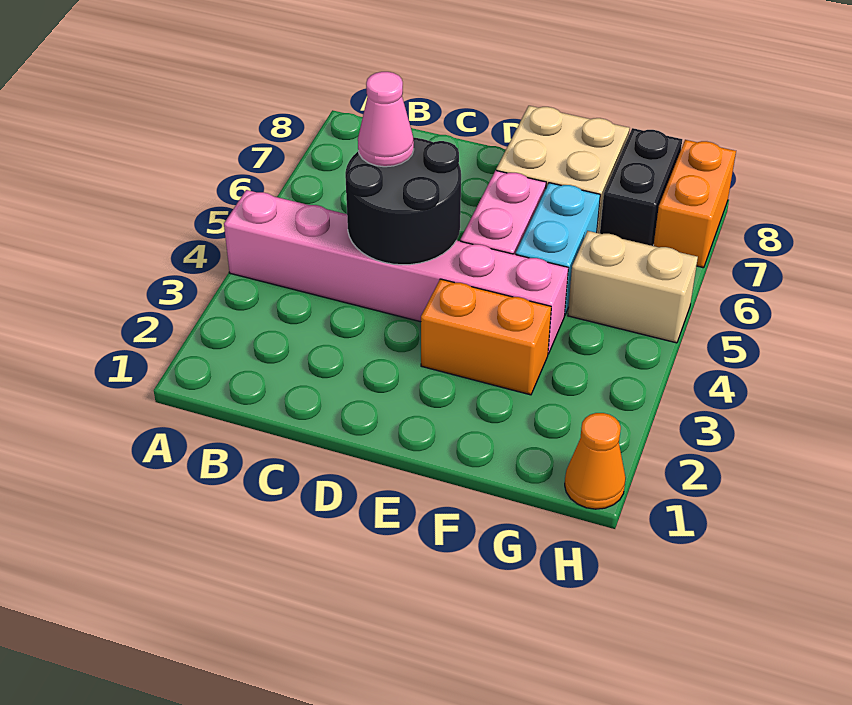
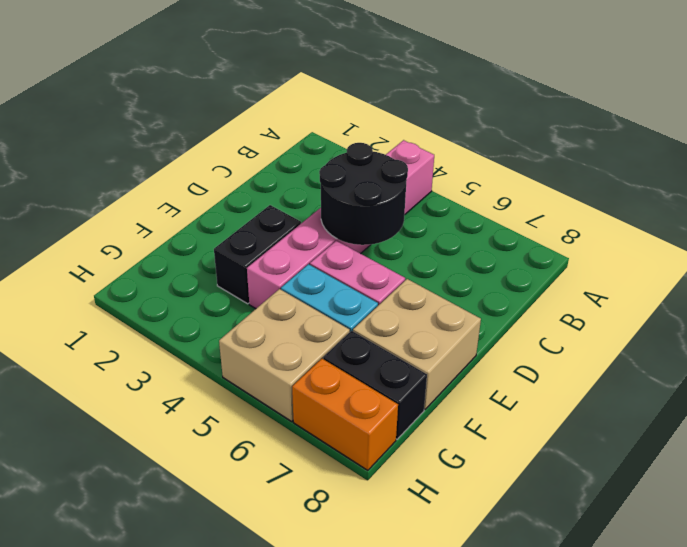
pink cone C5 level 3 -> none
orange brick E3:F3 level 1 -> black brick E3:F3 level 1
tan brick G5:H5 level 1 -> tan brick G5:H6 level 1
orange cone H1 level 1 -> none

